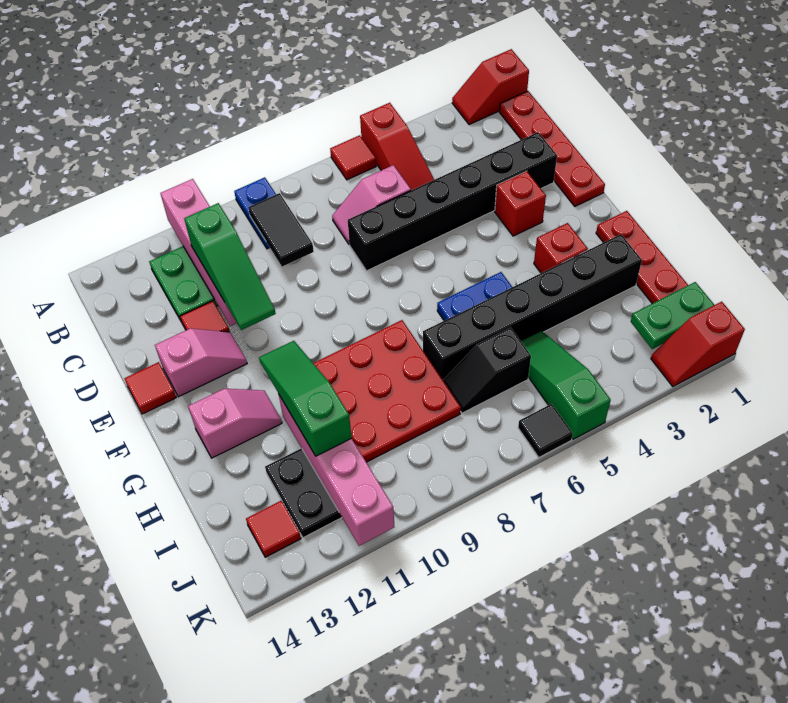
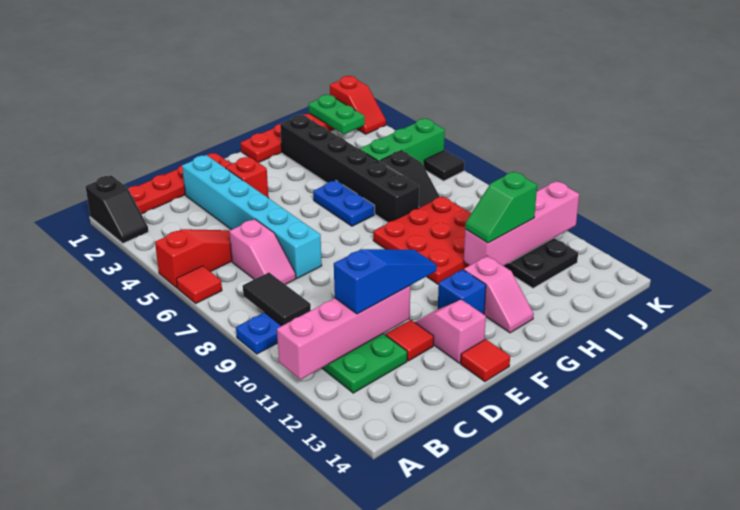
red slope A1:A2 level 1 top 1 -> black slope A1:A2 level 1 top 1
black tile B9:C9 level 2 -> black tile B8:B9 level 2
green slope C11:E11 level 3 top C -> blue slope C11:E11 level 3 top C
black brick D2:D7 level 1 -> cyan brick D2:D7 level 1
none -> blue brick F12 level 1
red brick G3 level 1 -> none
green slope G11:I11 level 3 top I -> green slope H11:I11 level 3 top I
pink slope G12:G13 level 1 top 13 -> pink slope G12:G13 level 1 top 12
green slope I5:K5 level 1 top K -> green brick I5:K5 level 1
red tile J13 level 1 -> none

